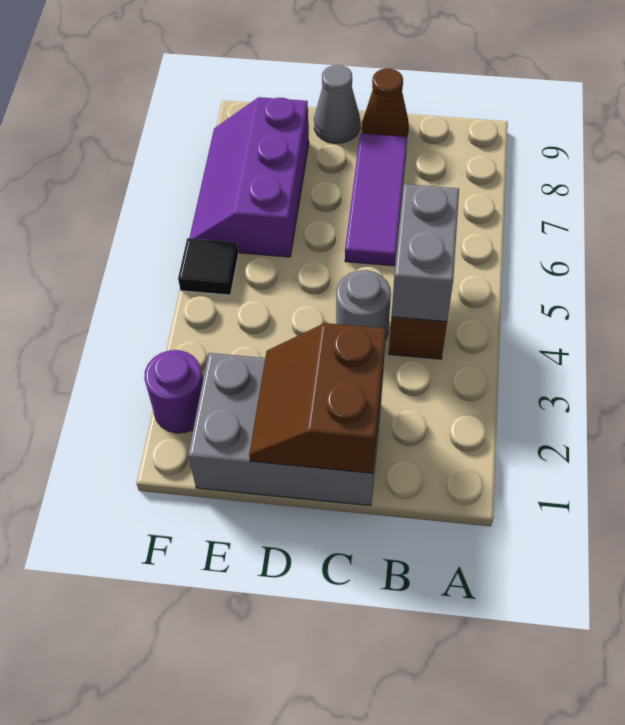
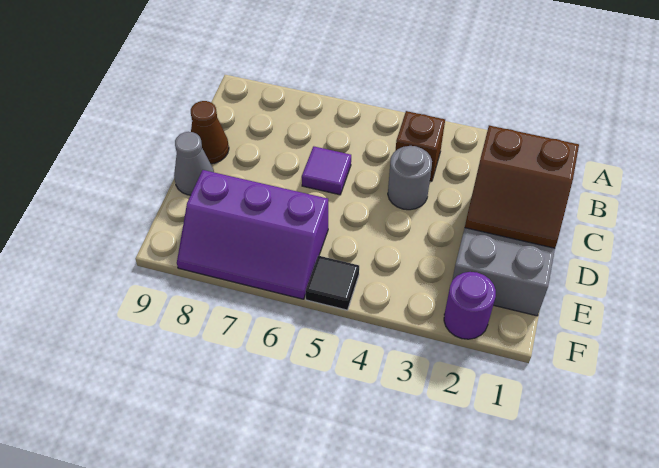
grey brick B4:B5 level 2 -> none
purple tile C6:C8 level 1 -> purple tile C6 level 1

